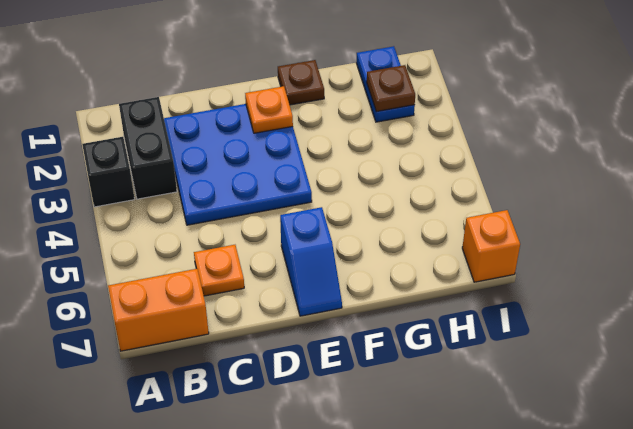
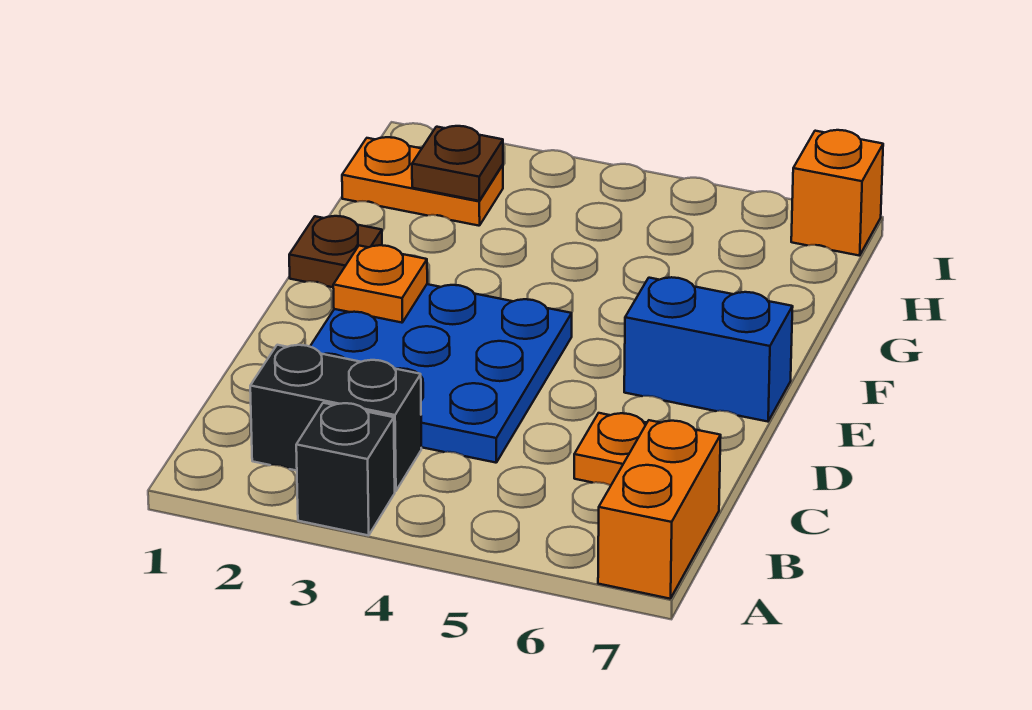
blue slope E6:E7 level 1 top 6 -> blue brick E6:E7 level 1
blue plate H1:H2 level 1 -> orange plate H1:H2 level 1

